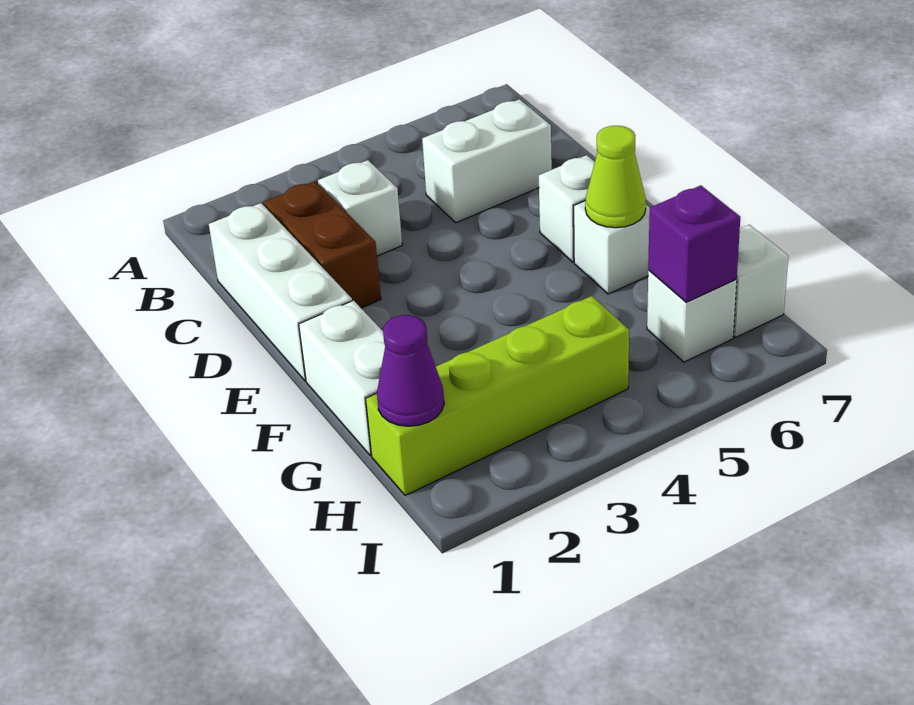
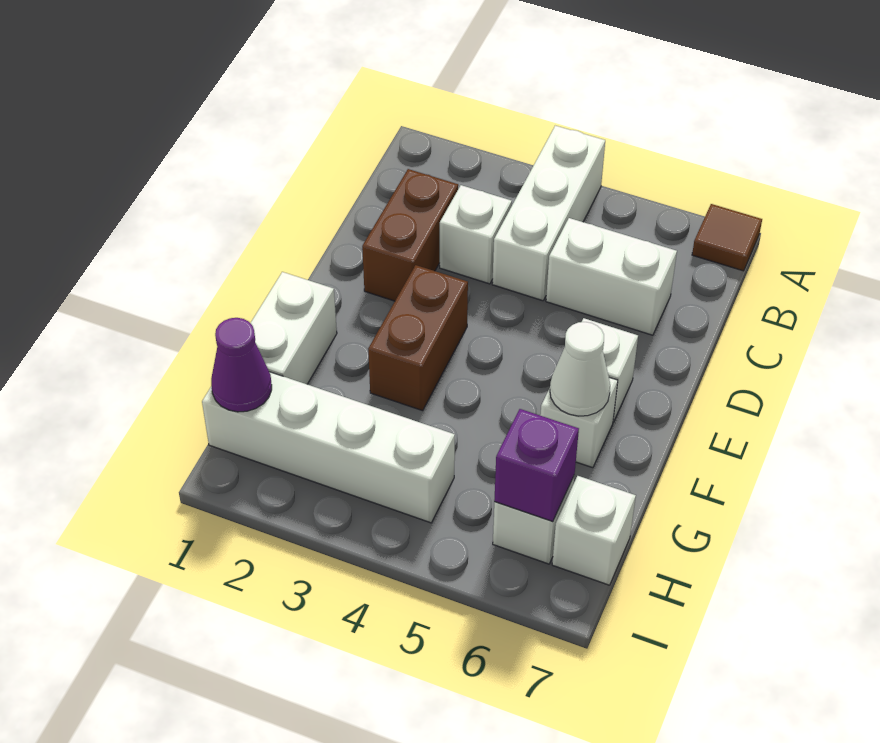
none -> brown tile A7 level 1
white brick C1:E1 level 1 -> white brick A4:C4 level 1
none -> brown brick E3:F3 level 1
lime cone F6 level 2 -> white cone F6 level 2
lime brick H1:H4 level 1 -> white brick H1:H4 level 1

